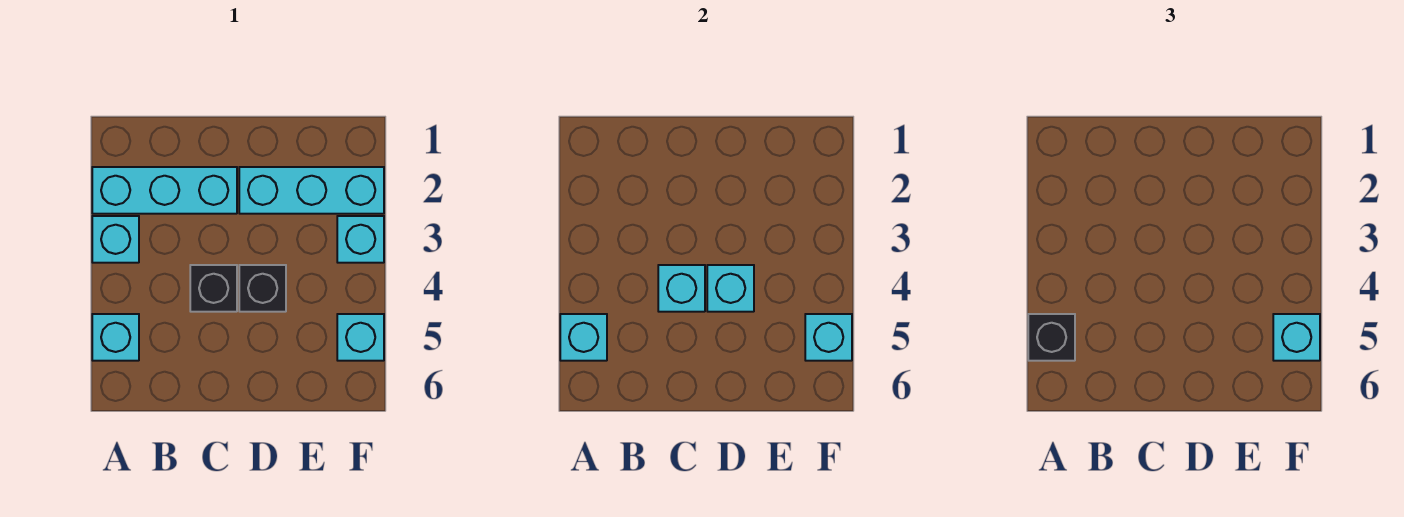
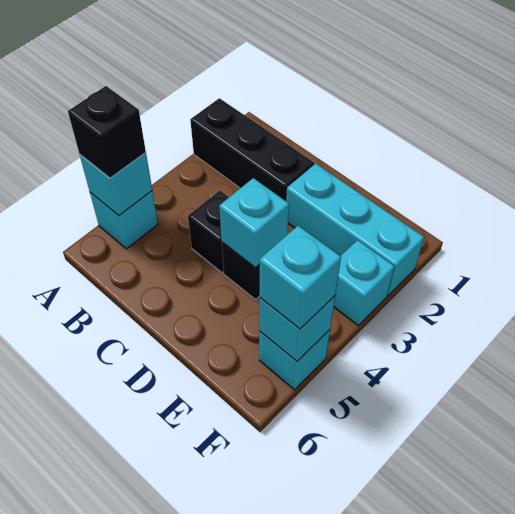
cyan brick A2:C2 level 1 -> black brick A2:C2 level 1
cyan brick A3 level 1 -> none
cyan brick C4 level 2 -> none

